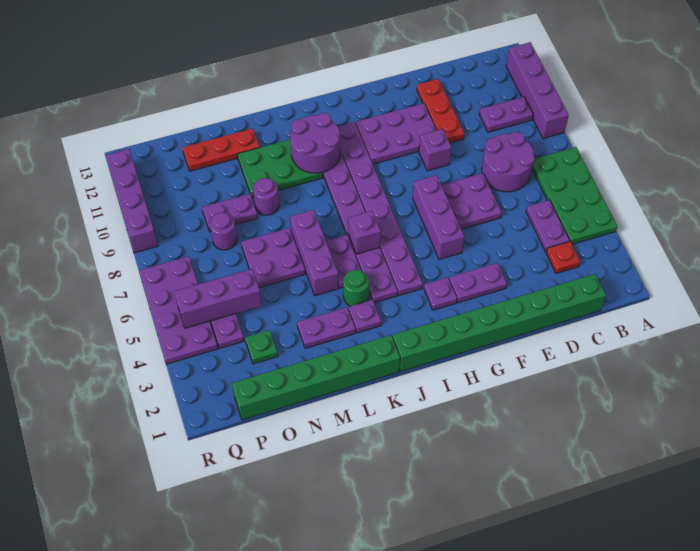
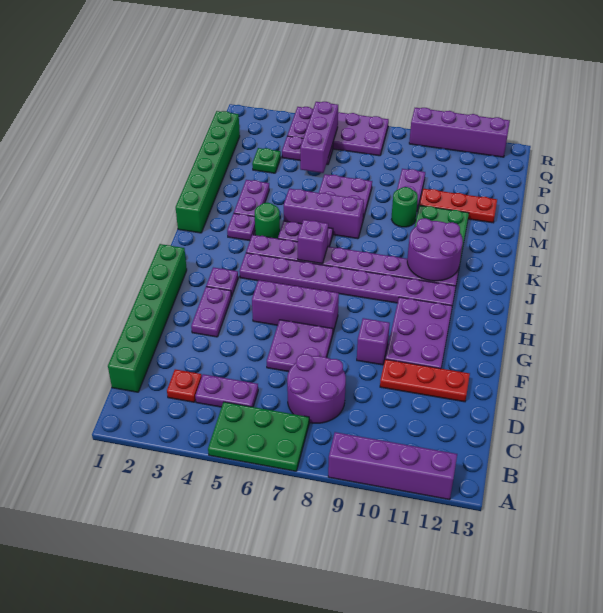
green plate A4:B7 level 1 -> green plate A5:B7 level 1
purple plate B10:C10 level 1 -> none
green brick C1:J1 level 1 -> green brick C1:H1 level 1
purple round brick M9 level 1 -> green round brick M9 level 1
red plate M12:O12 level 1 -> red plate N10:N12 level 1
purple round brick O8 level 1 -> none

